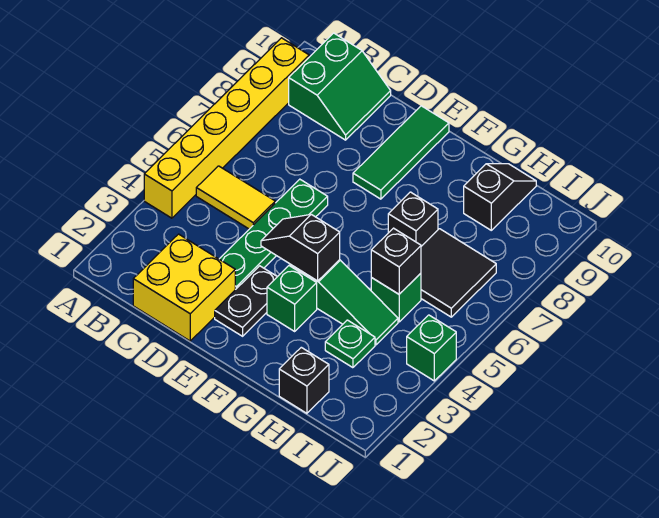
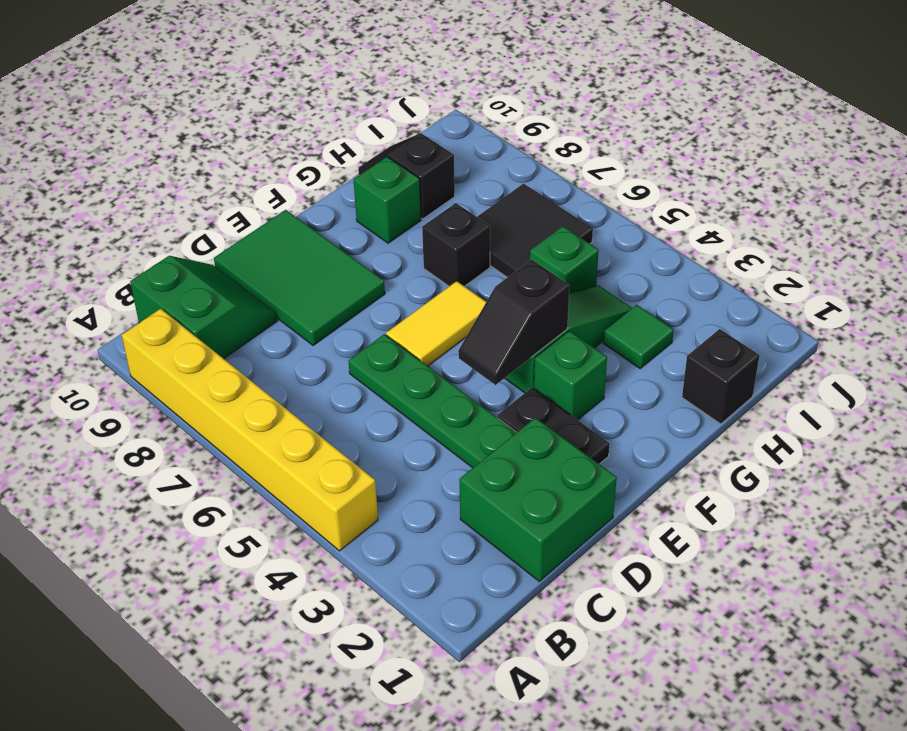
yellow tile B5:C5 level 1 -> yellow tile E6:F6 level 1
yellow brick C1:D2 level 1 -> green brick C1:D2 level 1
green tile E8:E10 level 1 -> green tile D8:E10 level 1
green plate H3 level 1 -> green tile H3 level 1
black brick H5 level 2 -> none
green brick J4 level 1 -> green brick G9 level 1

